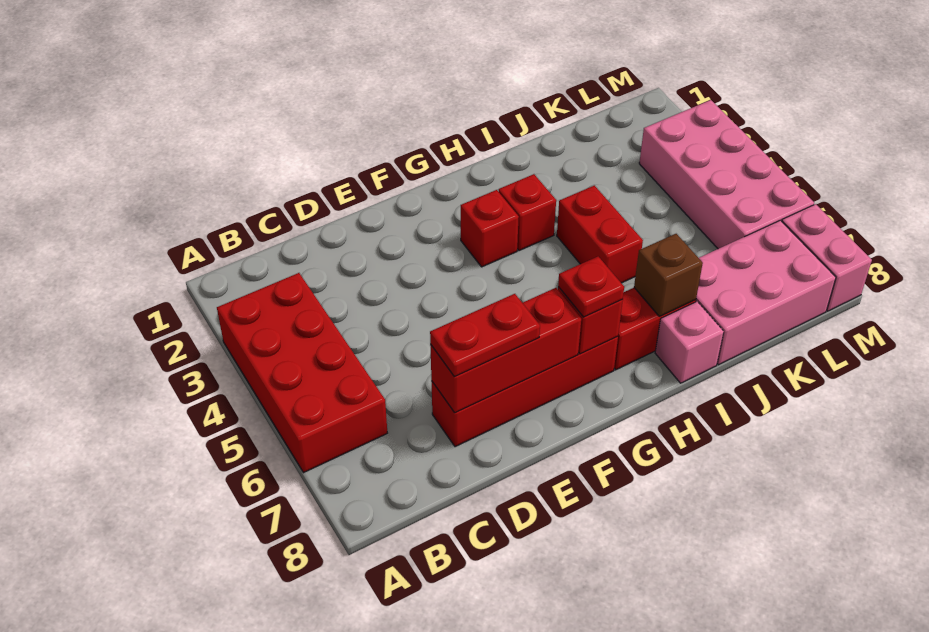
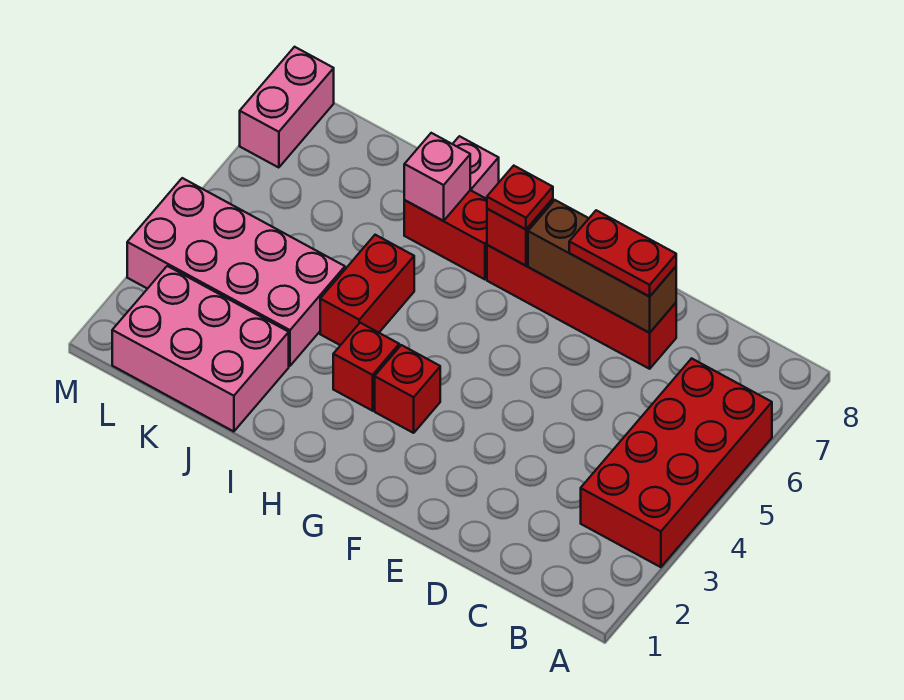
red brick D7:F7 level 2 -> brown brick D7:F7 level 2
brown brick I7 level 2 -> pink brick I7 level 2
pink brick J7:L8 level 1 -> pink brick J1:L2 level 1
pink brick L3:M6 level 1 -> pink brick J3:M4 level 1

